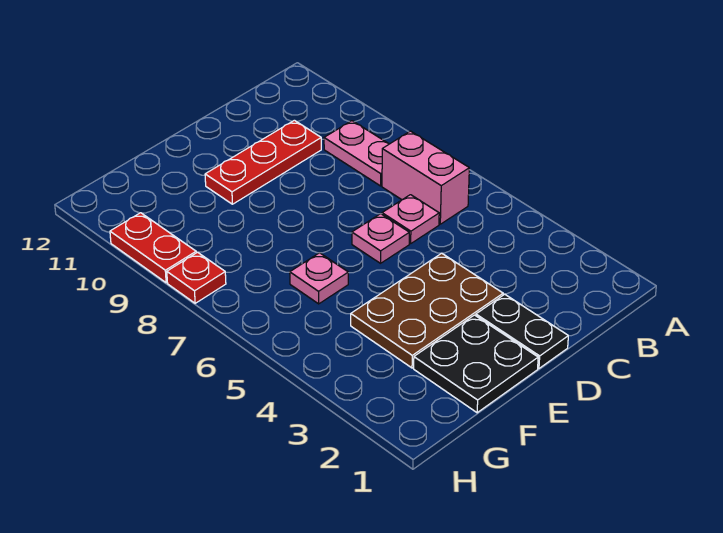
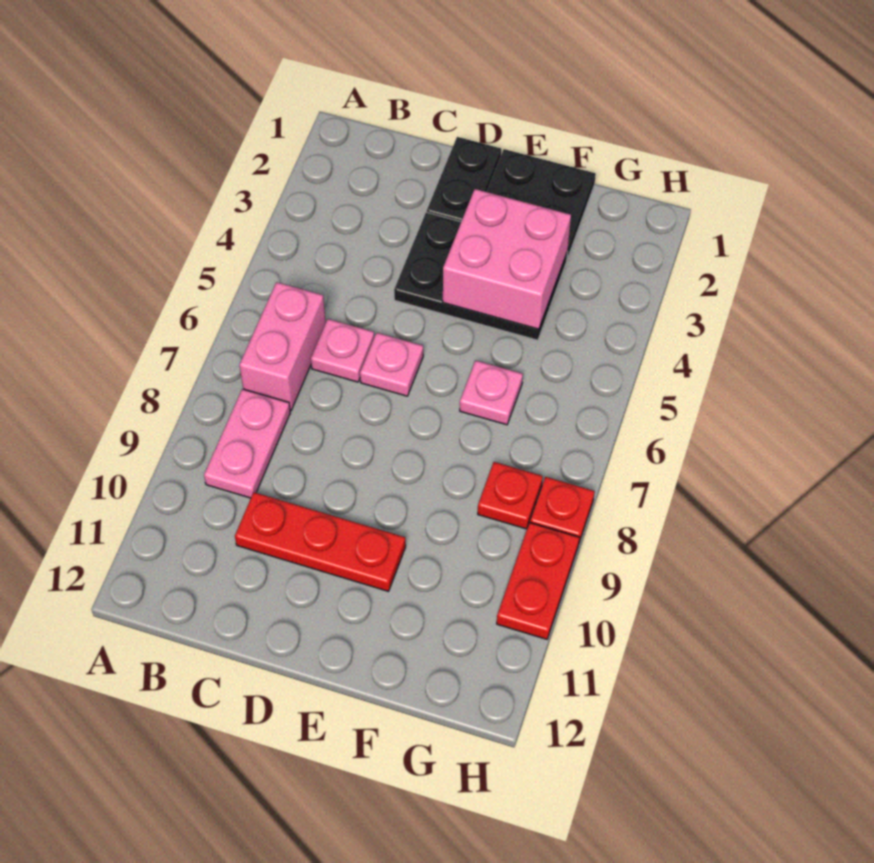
brown plate D3:F4 level 1 -> black plate D3:F4 level 1
none -> pink brick E3:F4 level 2
none -> red plate G8 level 1

